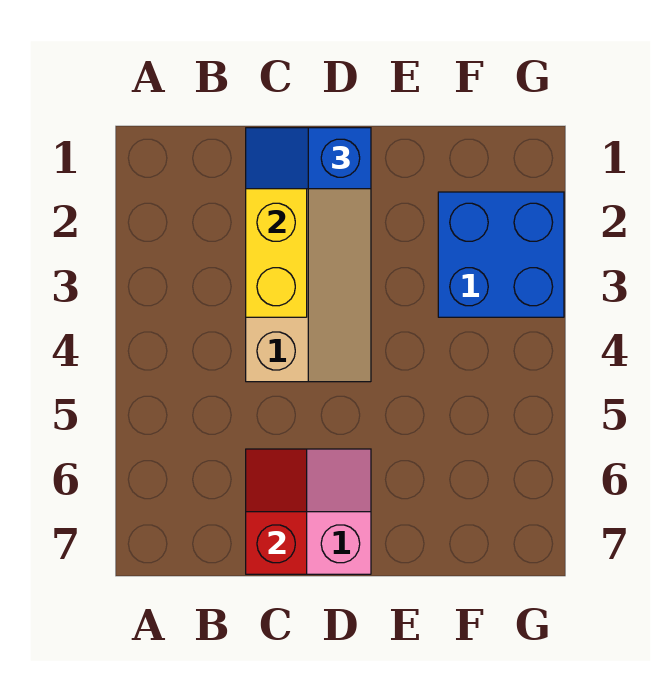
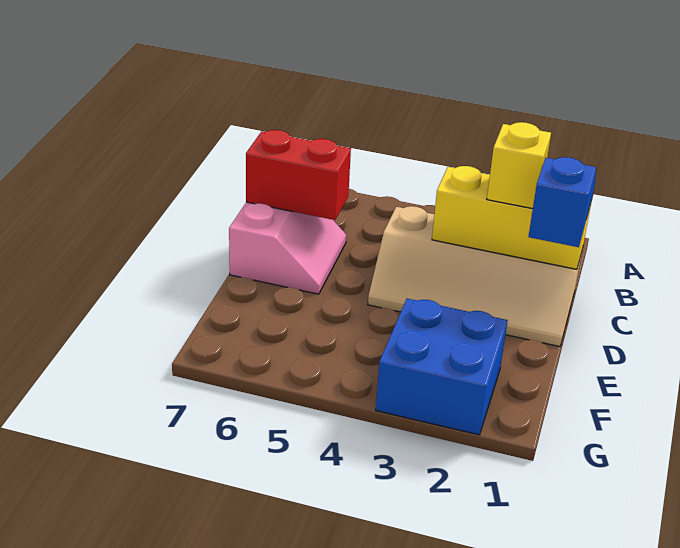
none -> yellow brick C2 level 3
red slope C6:C7 level 2 top 7 -> red brick C6:C7 level 2

